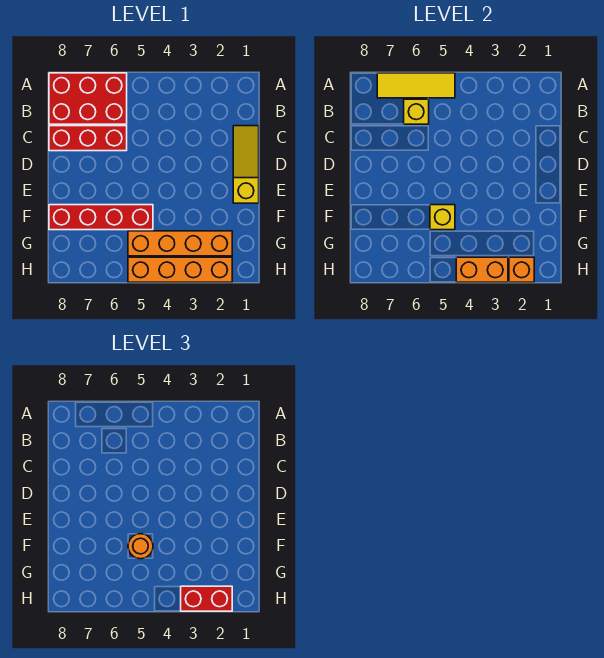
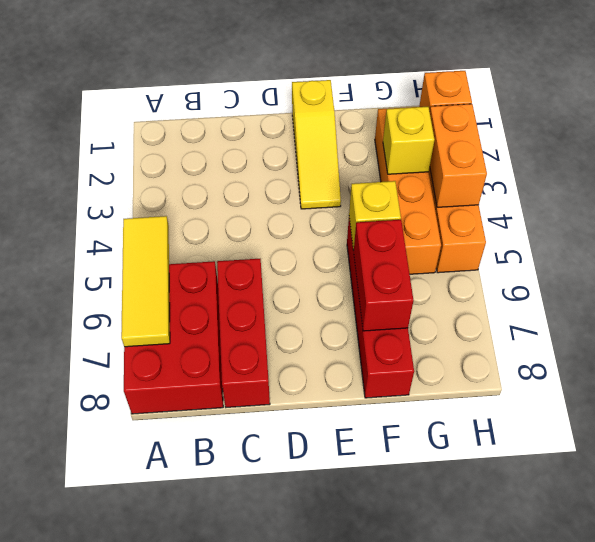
yellow brick B6 level 2 -> yellow brick G3 level 2
yellow slope C1:E1 level 1 top E -> yellow slope E1:E3 level 1 top 1
orange round brick F5 level 3 -> none
red brick H2:H3 level 3 -> red brick F6:F7 level 2

